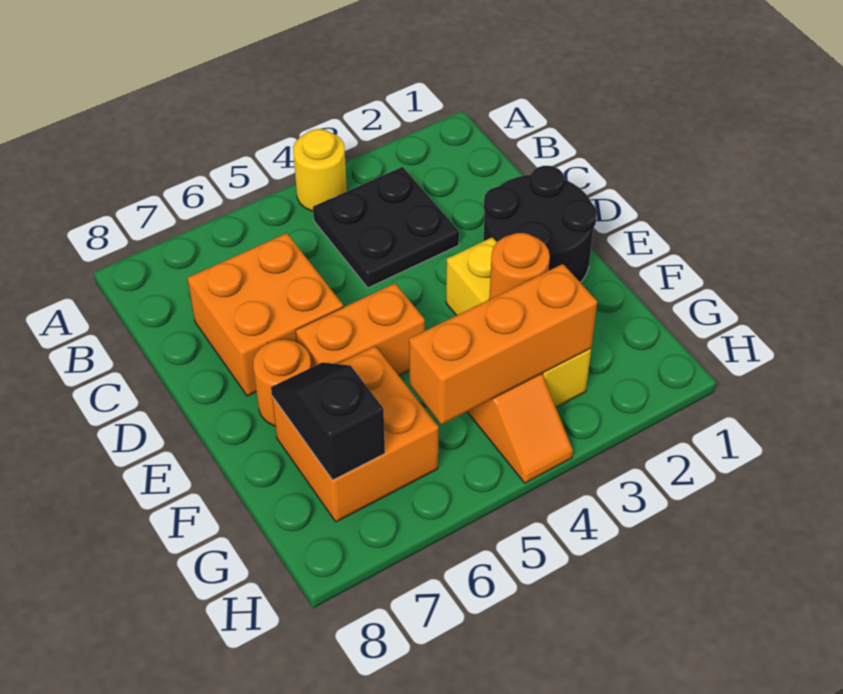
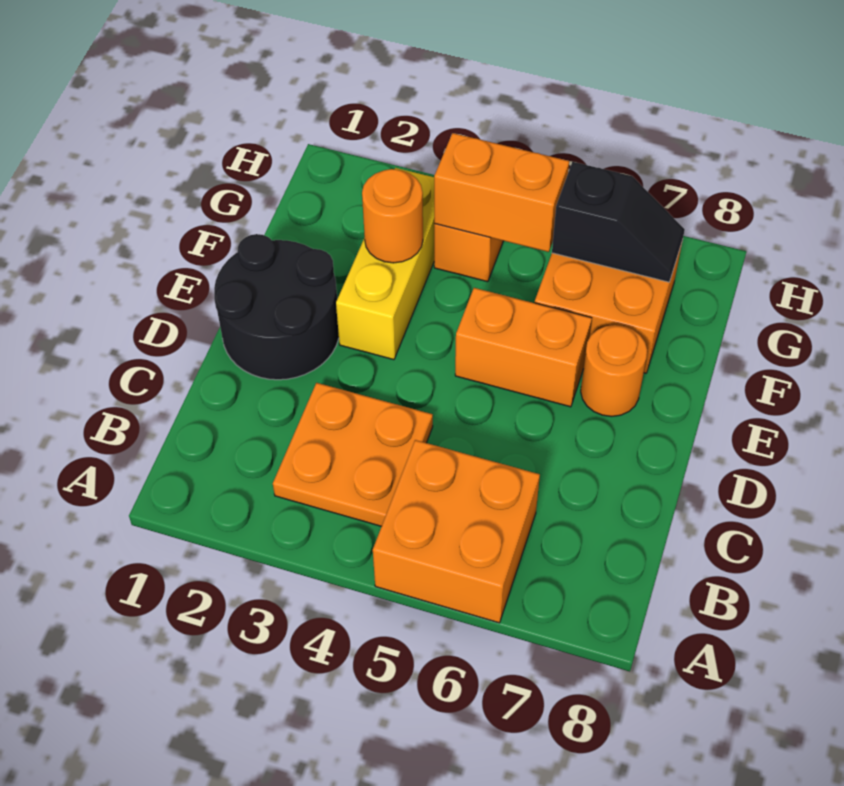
yellow round brick A4 level 1 -> none
black plate B3:C4 level 1 -> orange plate B3:C4 level 1
orange brick C6:D7 level 1 -> orange brick A5:B6 level 1
black slope F7:G7 level 2 top G -> black slope G6:G7 level 2 top 6
orange brick G3:G5 level 2 -> orange brick G4:G5 level 2

